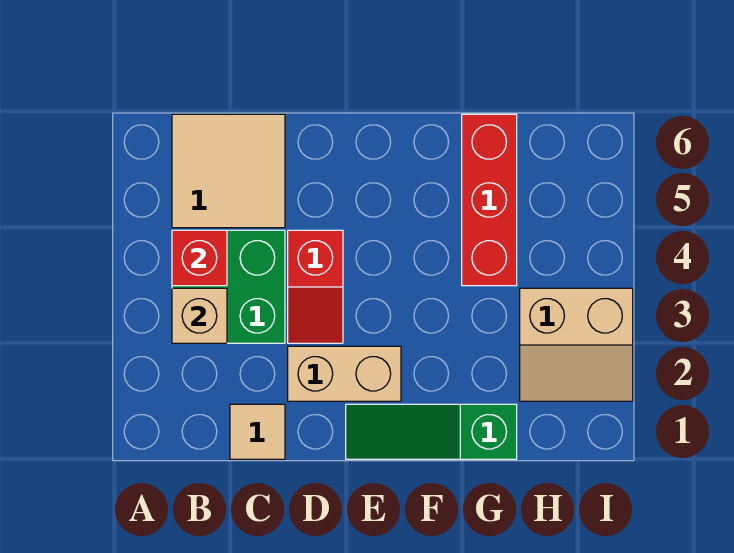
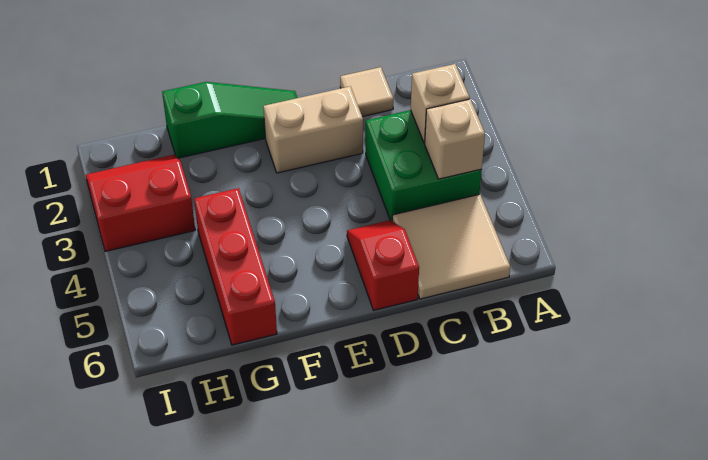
red brick B4 level 2 -> tan brick B4 level 2
red slope D3:D4 level 1 top 4 -> red slope D5:D6 level 1 top 6
tan slope H2:I3 level 1 top 3 -> red slope H2:I3 level 1 top 3

